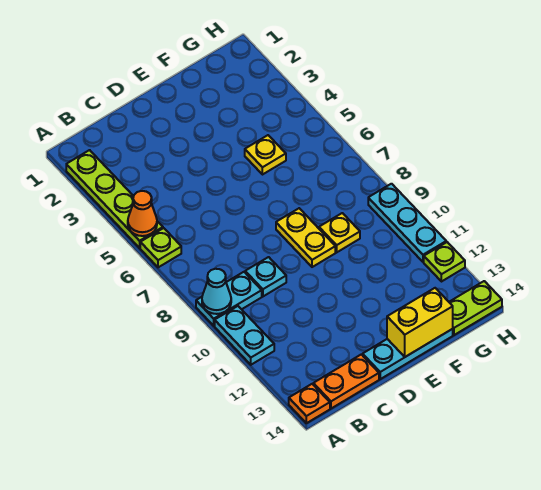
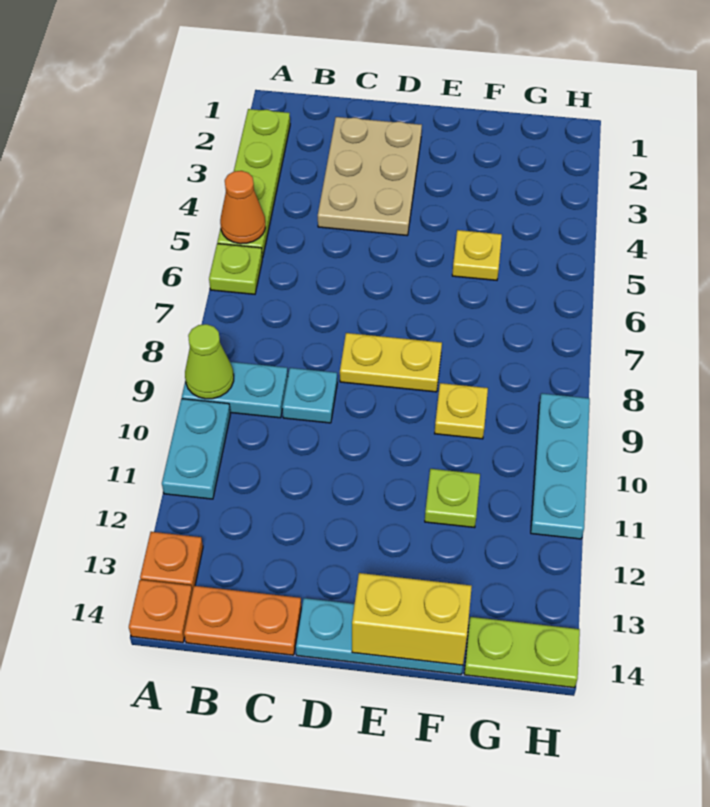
cyan cone A9 level 2 -> lime cone A9 level 2
none -> orange plate A13 level 1
none -> tan plate C2:D4 level 1
yellow plate E8:E9 level 1 -> yellow plate D8:E8 level 1
lime plate H12 level 1 -> lime plate F11 level 1

